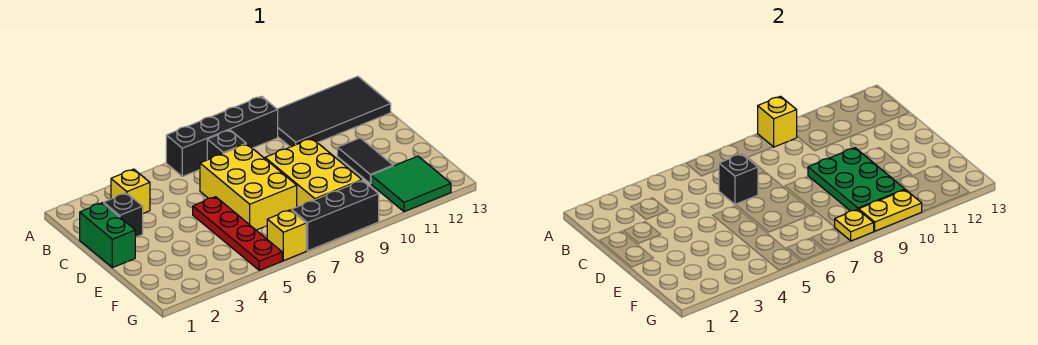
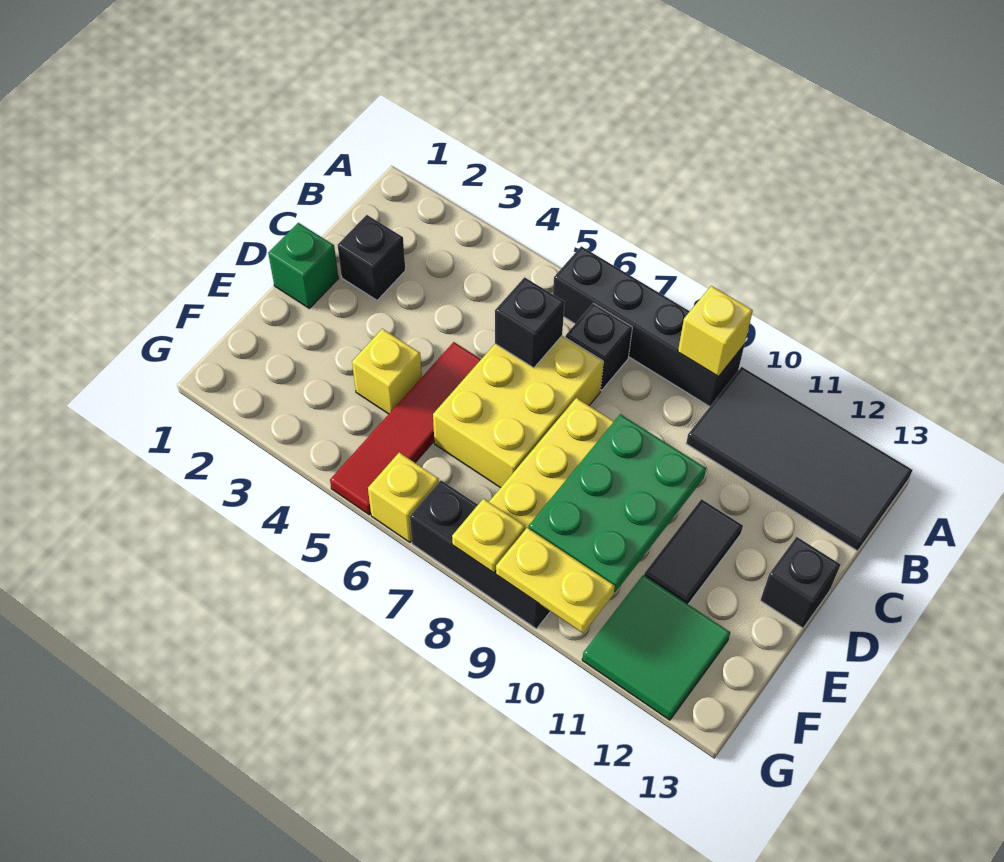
yellow brick B3 level 1 -> yellow brick E4 level 1
green brick C1:D1 level 1 -> green brick D1 level 1
red plate D5:G5 level 1 -> red tile D5:G5 level 1
none -> black brick D13 level 1

